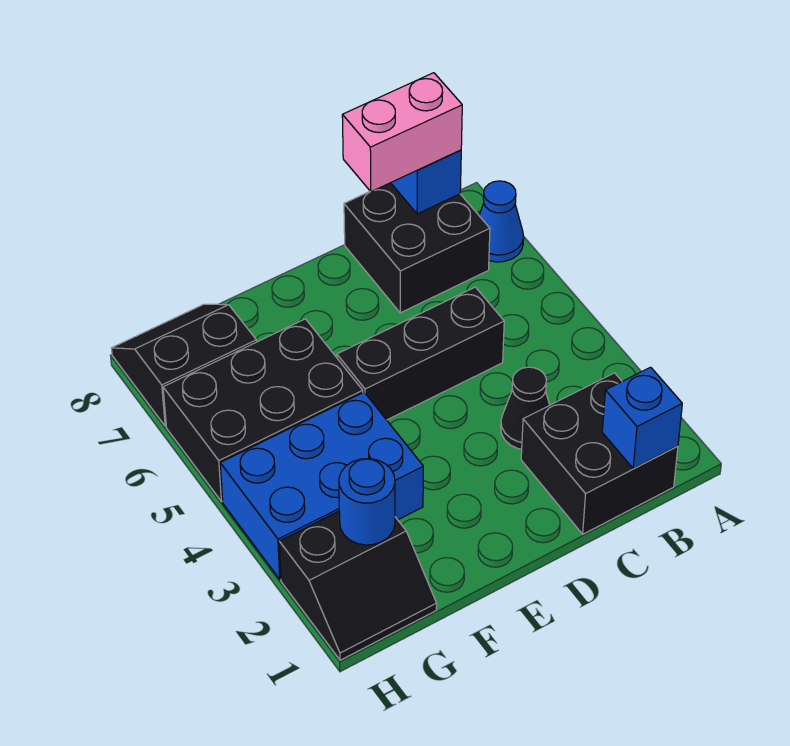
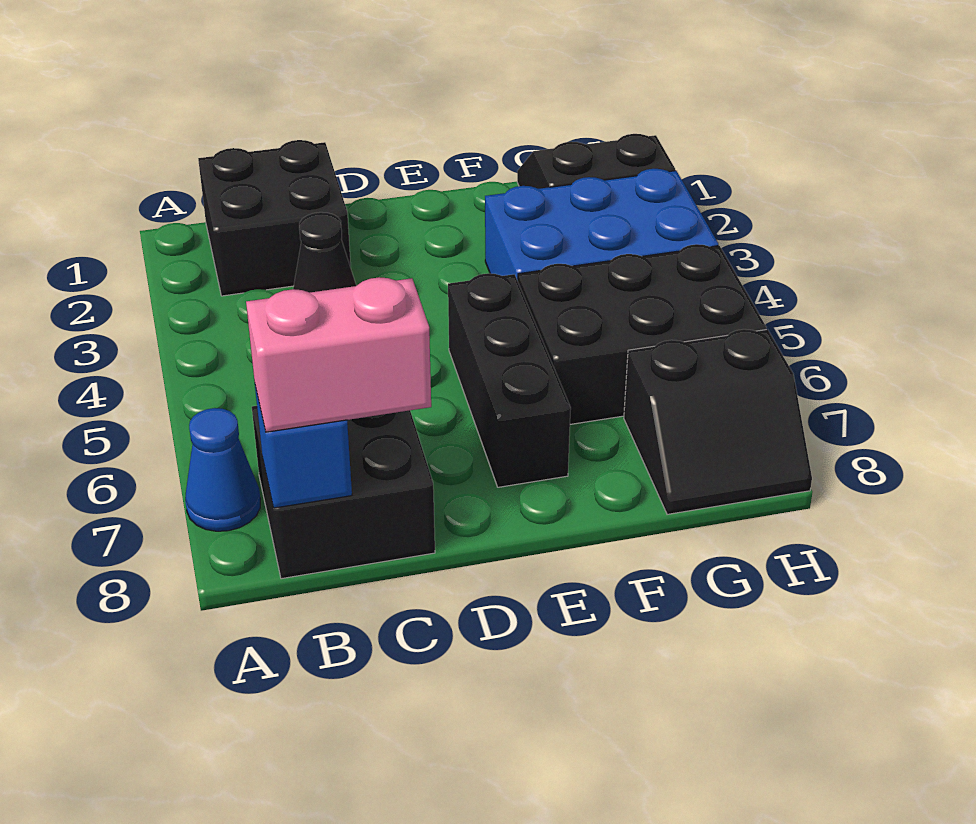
blue brick B1 level 2 -> none
black brick C5:E5 level 1 -> black brick E5:E7 level 1
blue round brick G2 level 2 -> none

